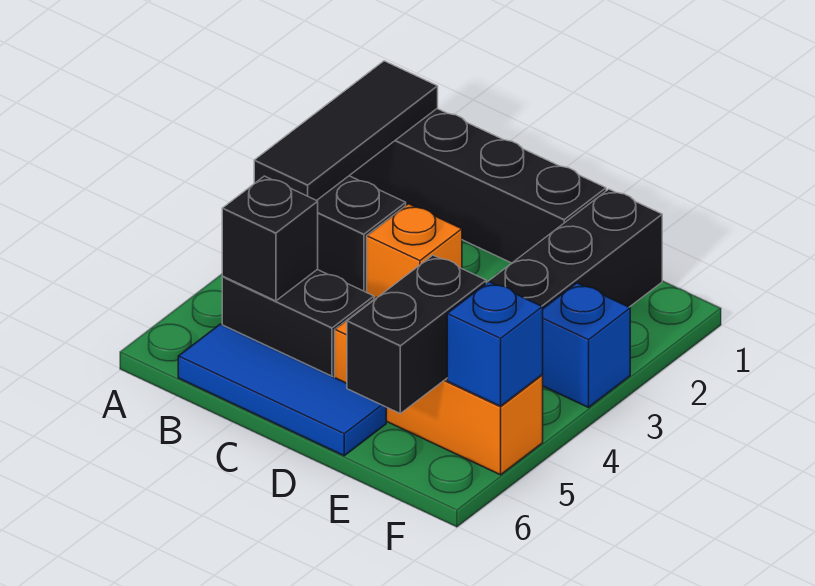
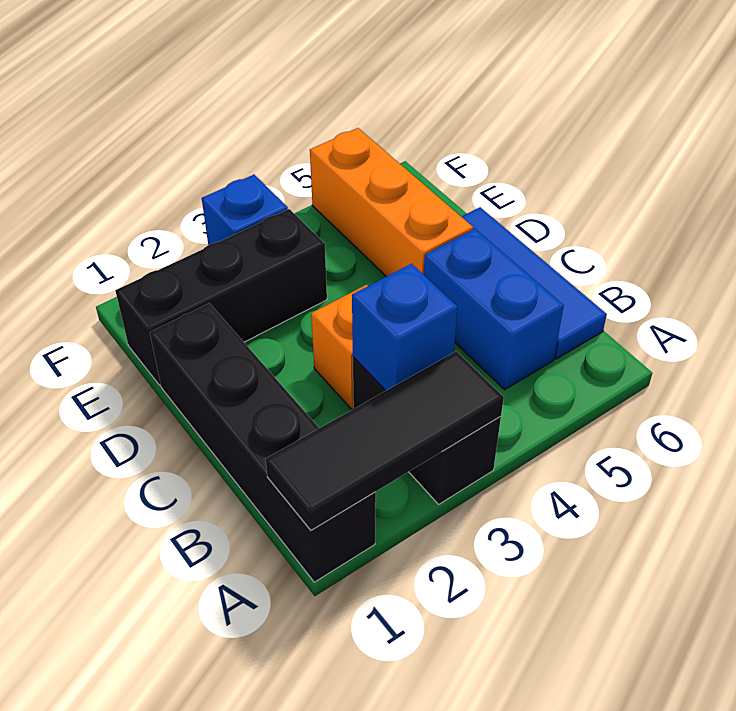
black brick B5:C5 level 1 -> blue brick B5:C5 level 1
black brick B5 level 2 -> none
black brick E5:E6 level 2 -> none
blue brick F5 level 2 -> blue brick B3 level 2

